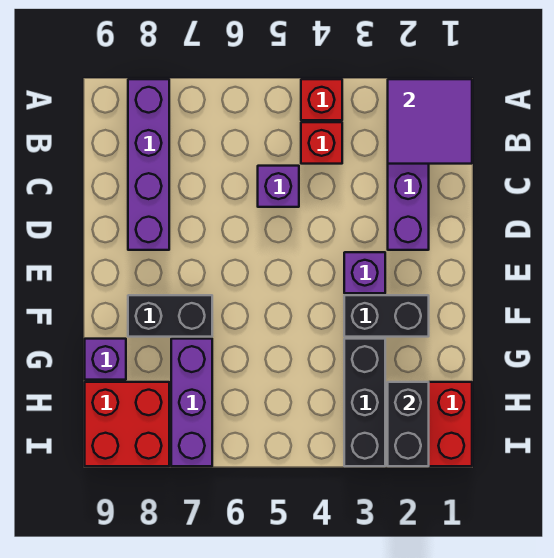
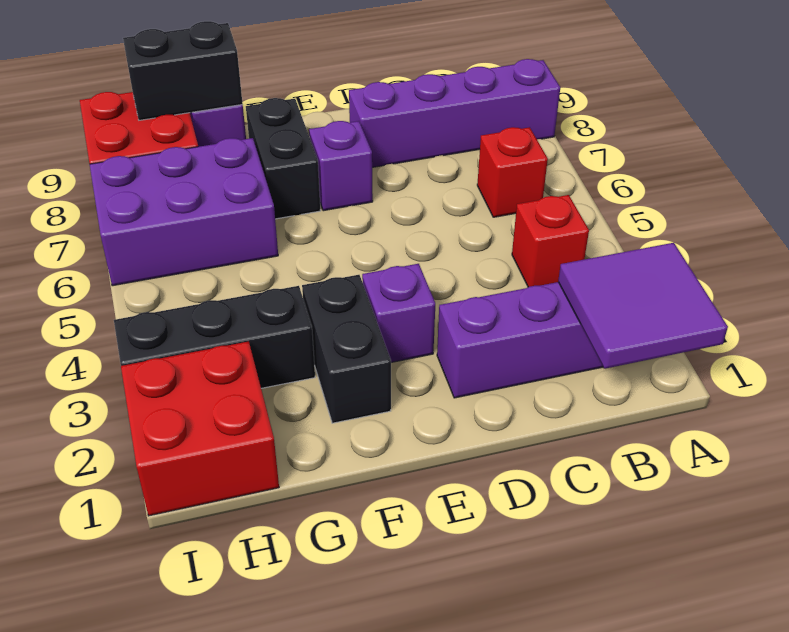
red brick A4 level 1 -> red brick B6 level 1
purple brick C5 level 1 -> purple brick E7 level 1
purple brick G7:I7 level 1 -> purple brick G6:I7 level 1
black brick H2:I2 level 2 -> black brick G9:H9 level 2

